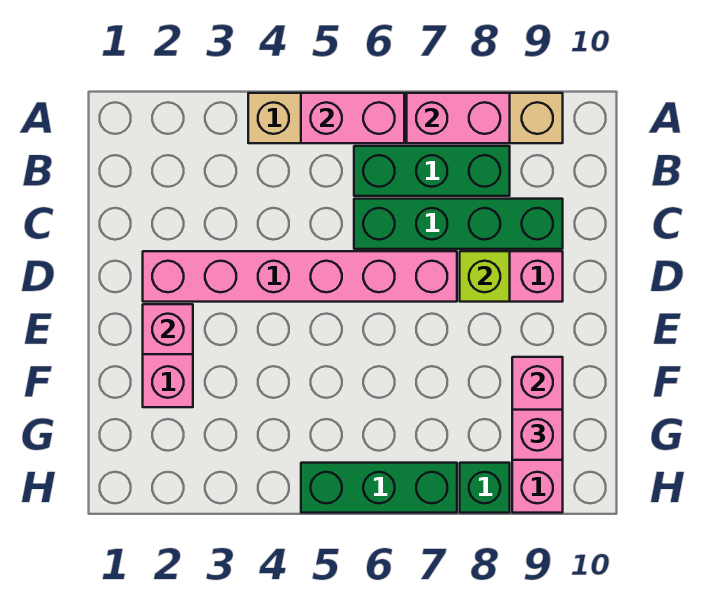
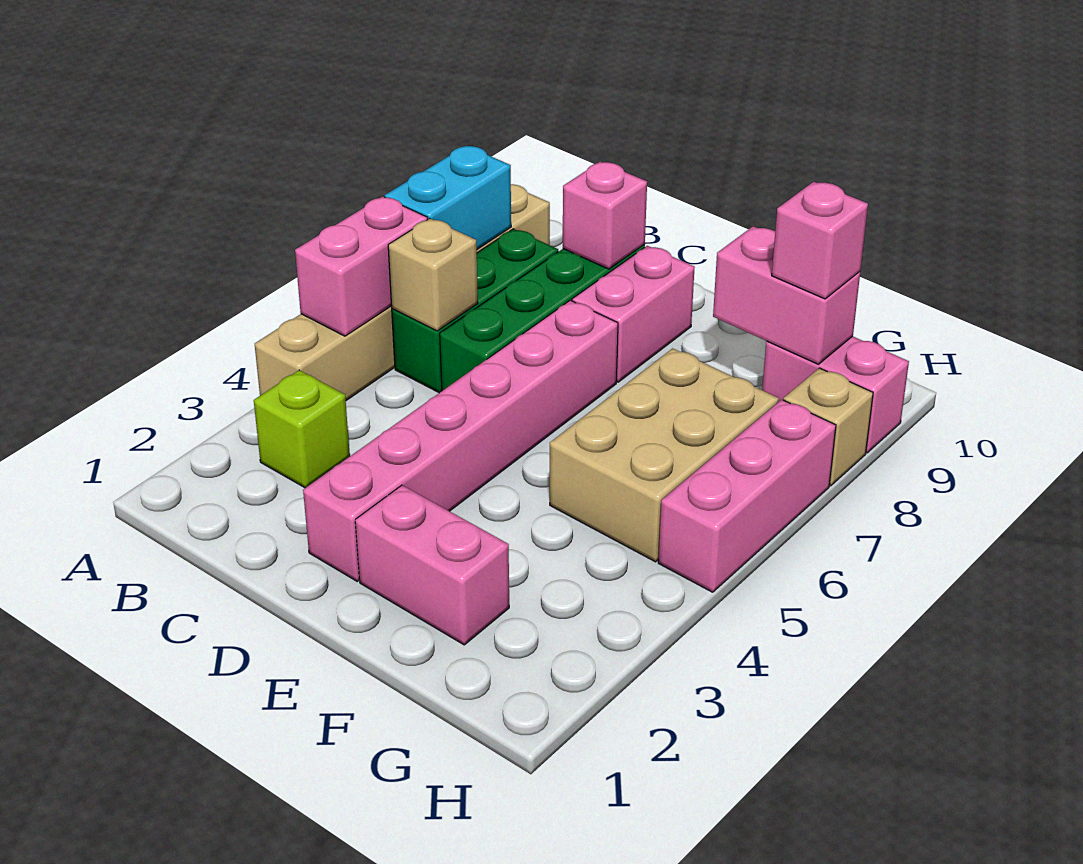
pink brick A7:A8 level 2 -> cyan brick A7:A8 level 2
none -> tan brick B6 level 2
lime brick D8 level 2 -> lime brick B3 level 1
pink brick E2 level 2 -> pink brick C9 level 2
none -> tan brick F5:G7 level 1
green brick H5:H7 level 1 -> pink brick H5:H7 level 1
green brick H8 level 1 -> tan brick H8 level 1

